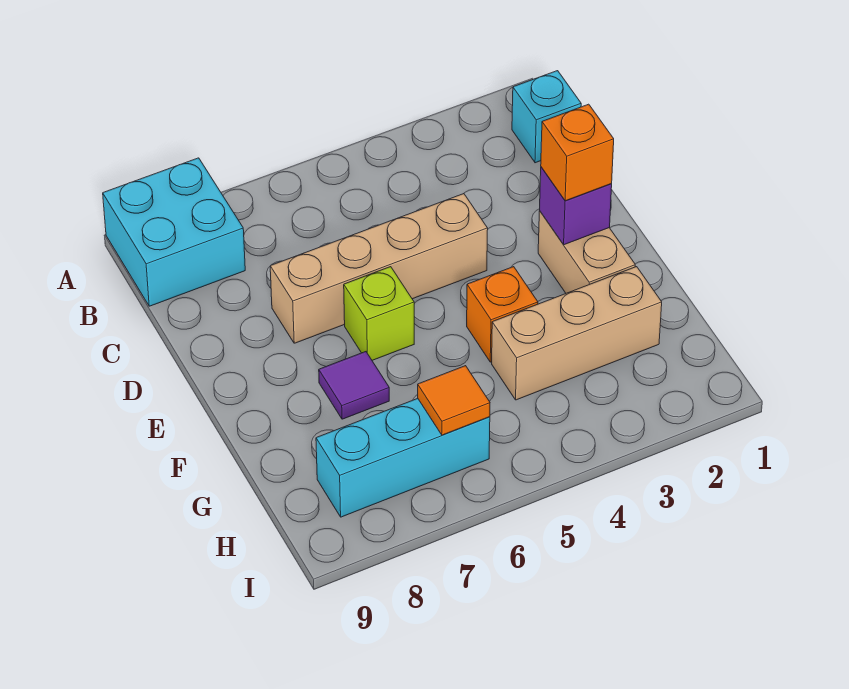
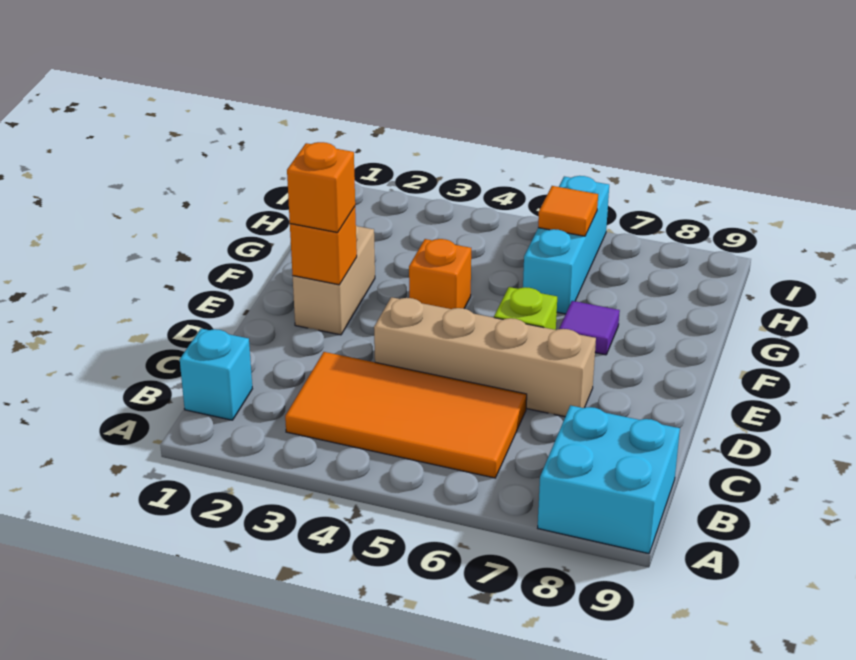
none -> orange tile B3:C6 level 1
purple brick E2 level 2 -> orange brick E2 level 2
tan brick G2:G4 level 1 -> none
cyan brick H6:H8 level 1 -> cyan brick G6:I6 level 1

